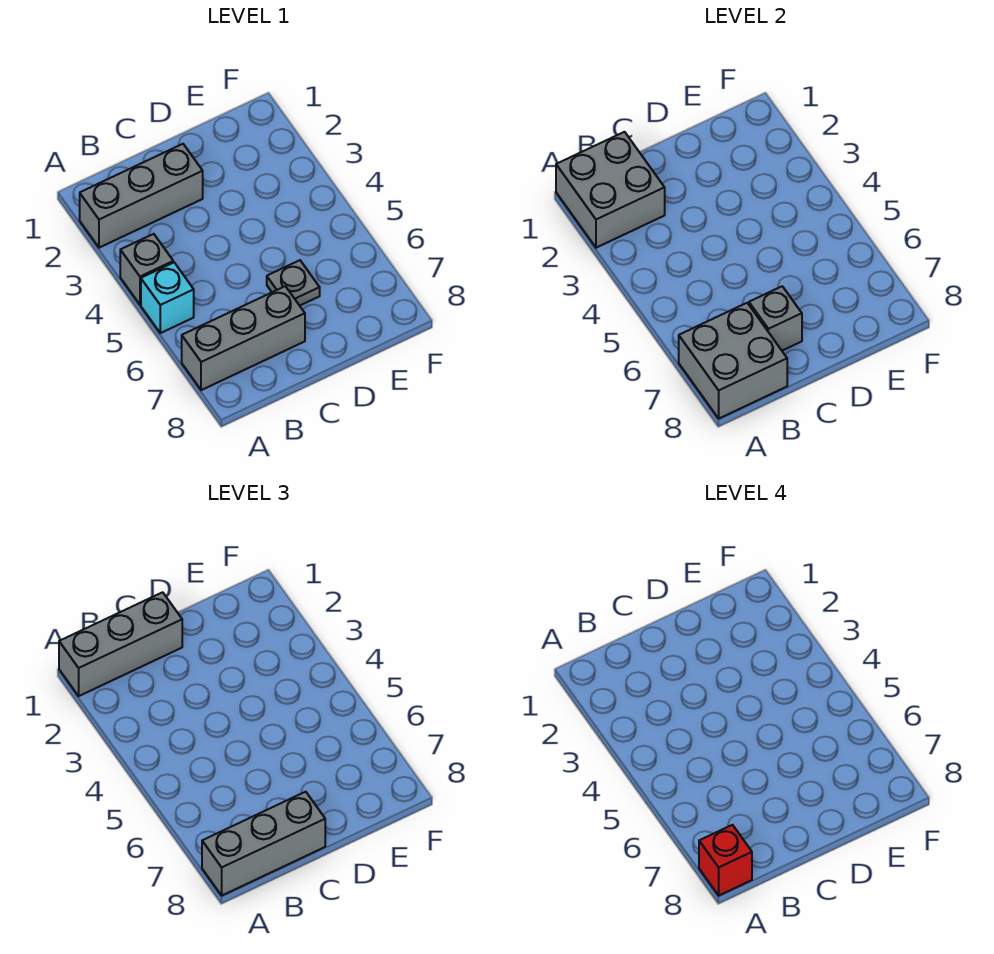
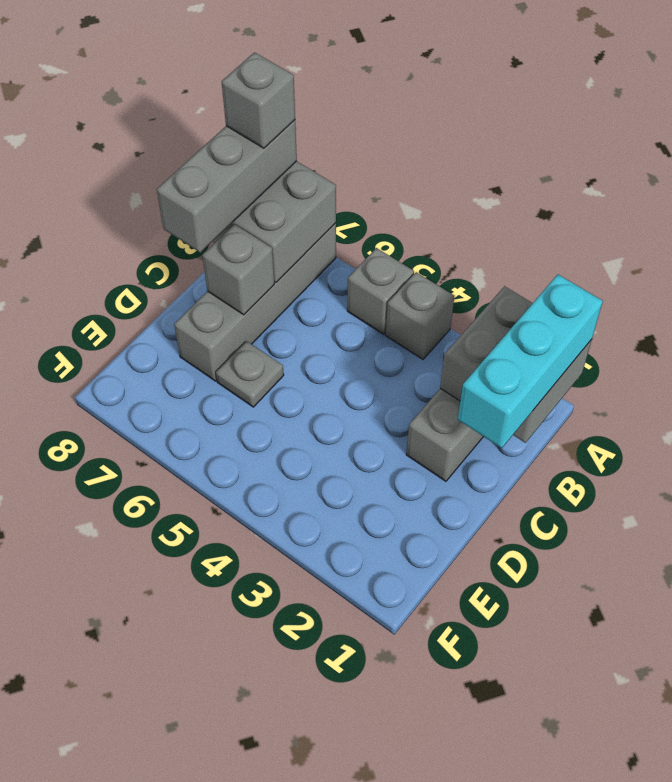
grey brick A1:C1 level 3 -> cyan brick A1:C1 level 3
cyan brick A5 level 1 -> grey brick A5 level 1
grey brick A7:C7 level 1 -> grey brick A7:D7 level 1
red brick A8 level 4 -> grey brick A8 level 4

